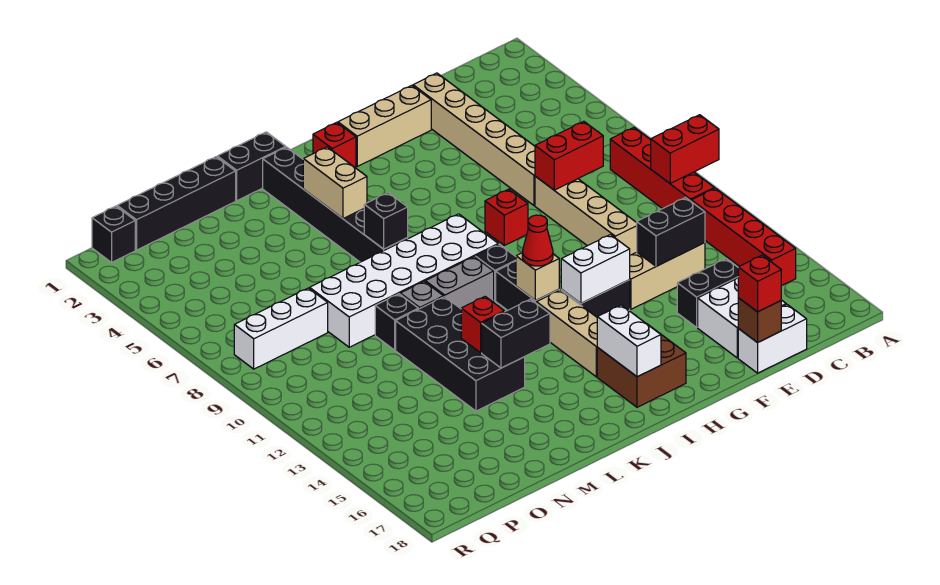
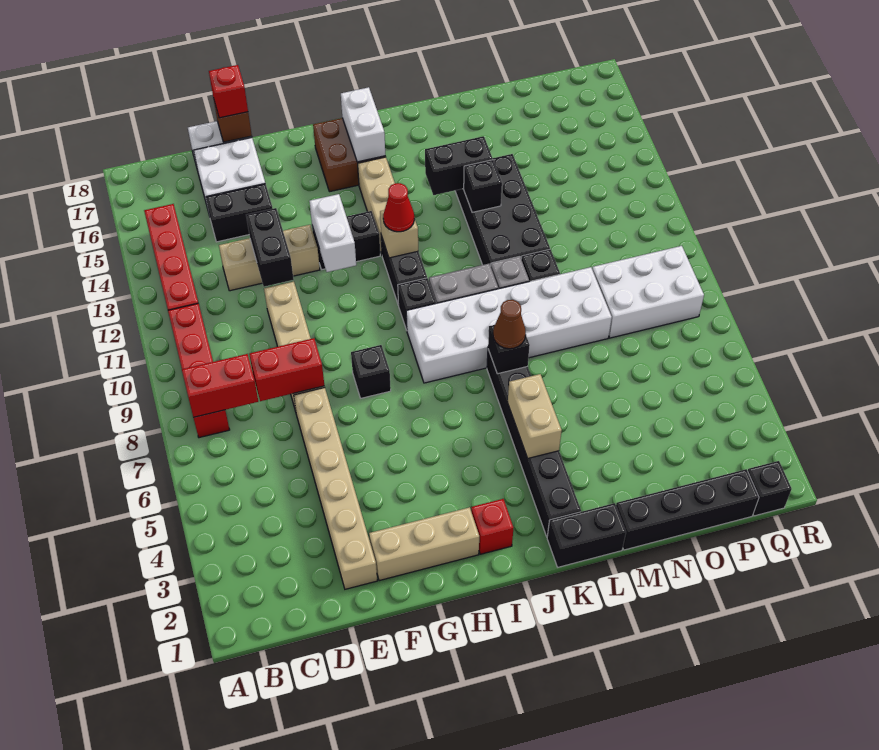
red brick A10:B10 level 2 -> red brick B8:C8 level 2
black brick D13:E13 level 2 -> black brick E12:E13 level 2
red brick G8 level 1 -> black brick G8 level 1
white brick G13:H13 level 2 -> white brick G12:G13 level 2
none -> brown cone K7 level 3
red brick L13 level 2 -> black brick L13 level 2
white brick O8:Q8 level 1 -> white brick O8:Q9 level 1

